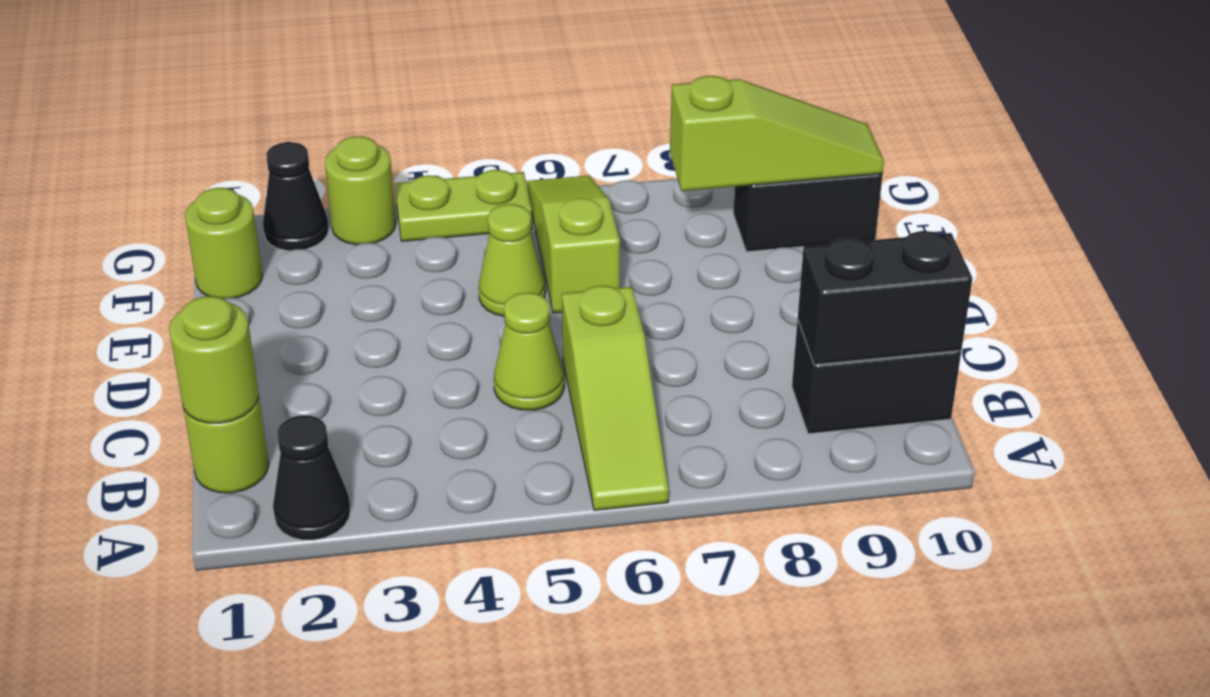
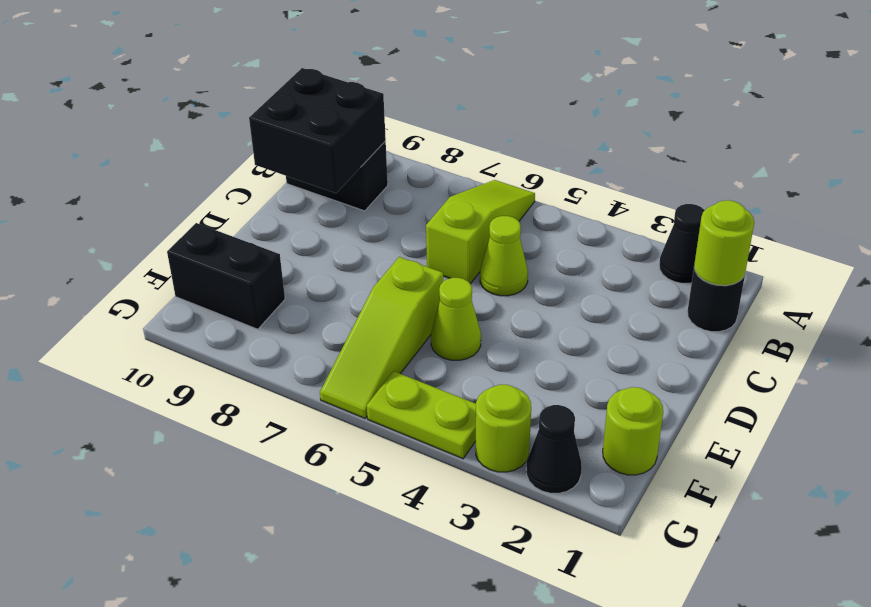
lime round brick B1 level 1 -> black round brick B1 level 1
black brick B9:B10 level 2 -> black brick B9:C10 level 2
lime slope F8:F10 level 2 top 8 -> none

